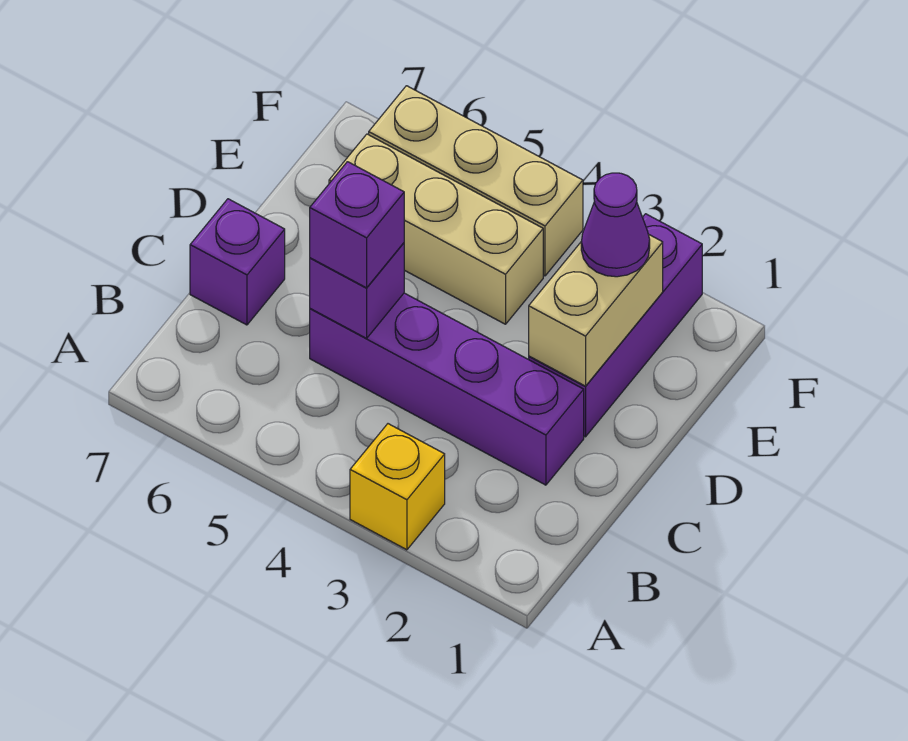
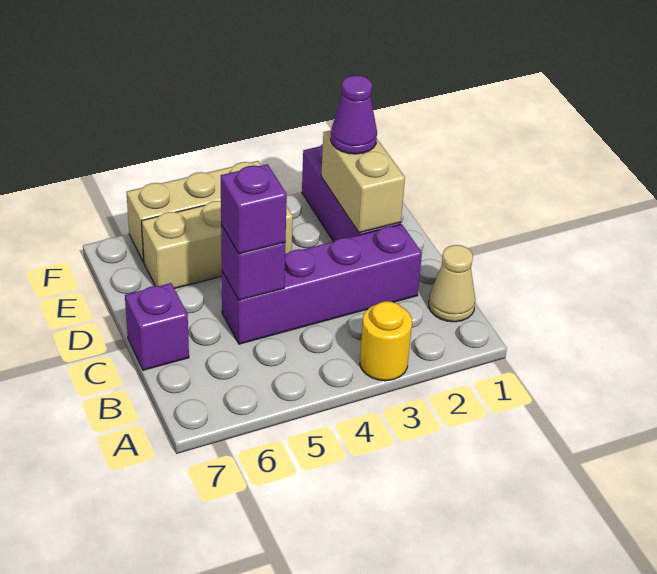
yellow brick A3 level 1 -> yellow round brick A3 level 1
none -> tan cone B1 level 1

